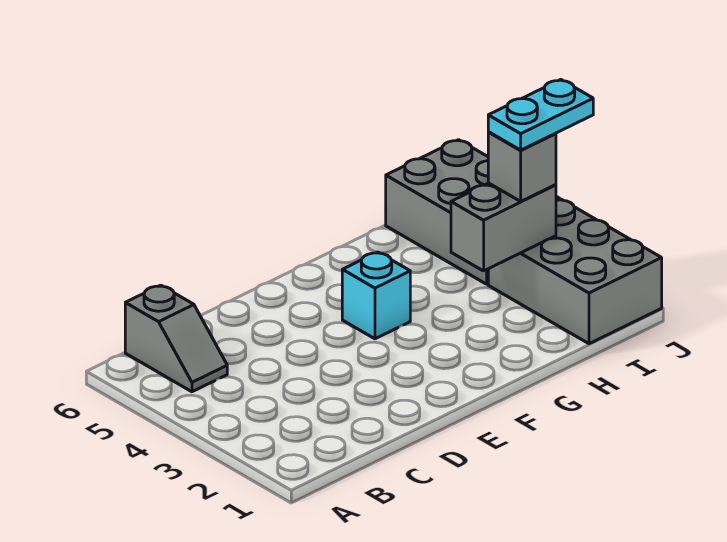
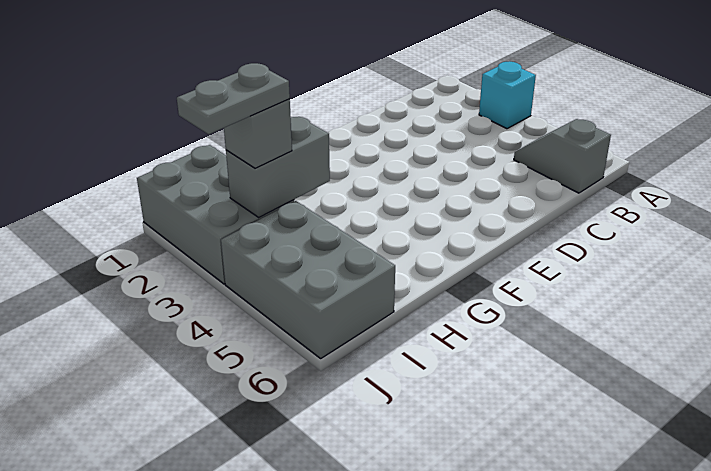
cyan brick F4 level 1 -> cyan brick A3 level 1
cyan plate I3:J3 level 4 -> grey plate I3:J3 level 4

